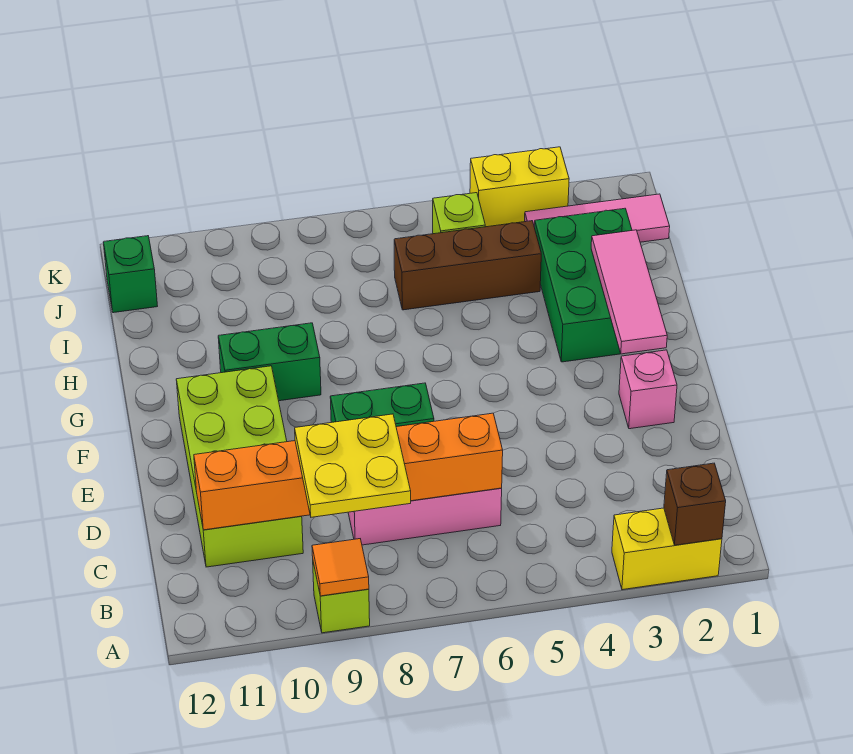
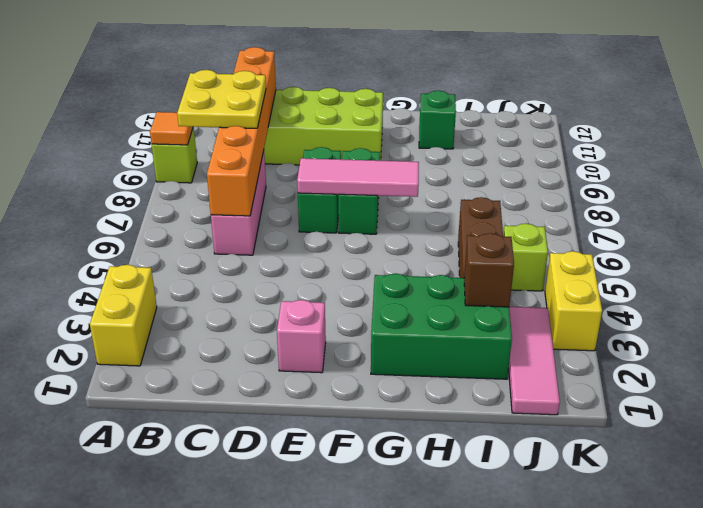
brown brick A2 level 2 -> brown brick I3 level 2
pink tile F2:H2 level 2 -> pink tile E7:G7 level 2
green brick G9:G10 level 1 -> green brick F7:F8 level 1
green brick J12 level 1 -> green brick H11 level 1

